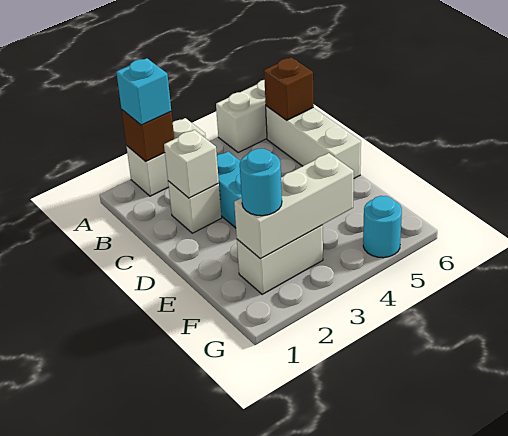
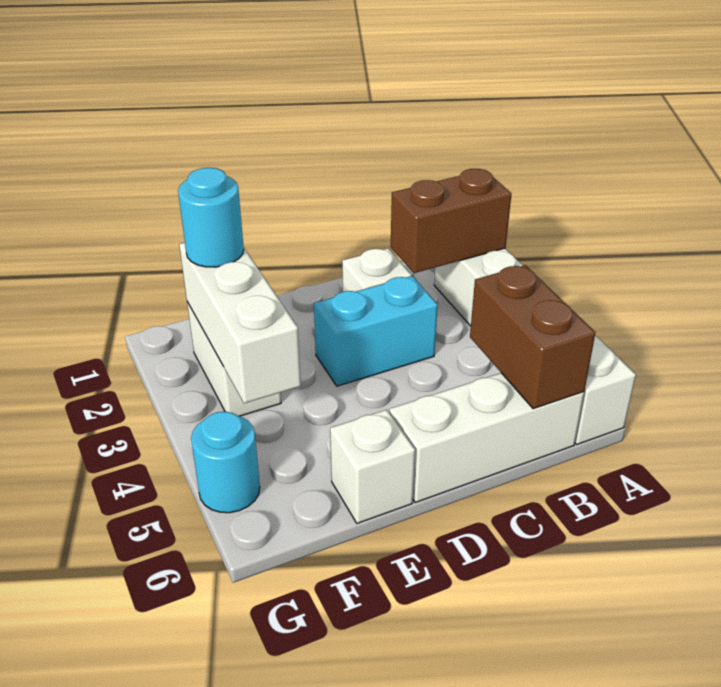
brown brick A2 level 2 -> brown brick A2:B2 level 2
cyan brick A2 level 3 -> none
brown brick B6 level 2 -> brown brick B5:B6 level 2
white brick C2 level 2 -> white brick E6 level 1

